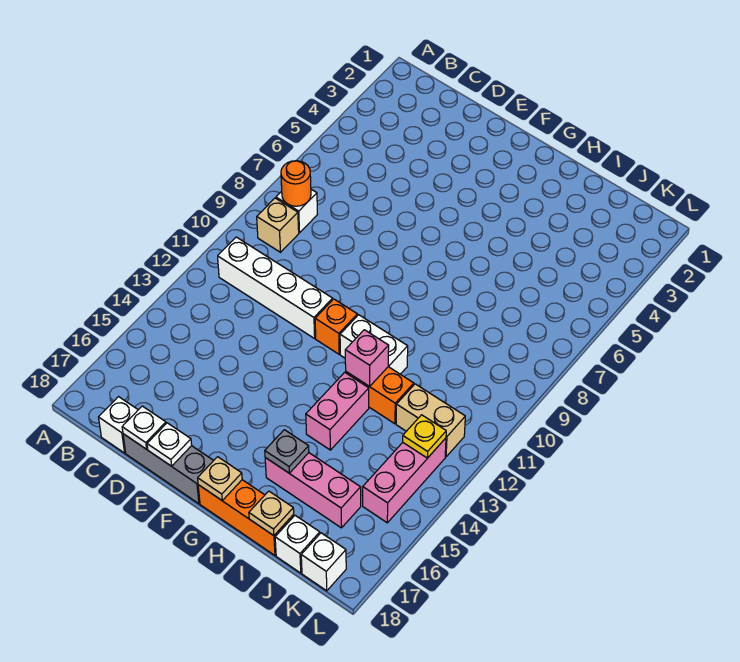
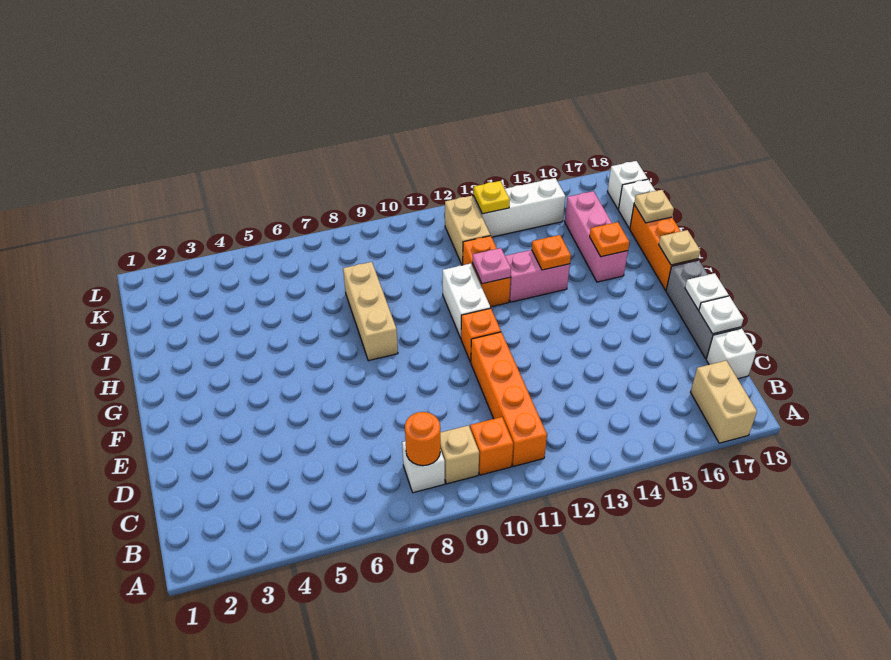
none -> tan brick A17:B17 level 1
none -> orange brick B10 level 1
white brick B11:E11 level 1 -> orange brick B11:E11 level 1
none -> tan brick G8:I8 level 1
pink brick H12 level 2 -> pink plate H12 level 2
none -> orange plate H14 level 2
grey plate H16 level 2 -> orange plate H16 level 2
pink brick K13:K15 level 1 -> white brick K13:K15 level 1

